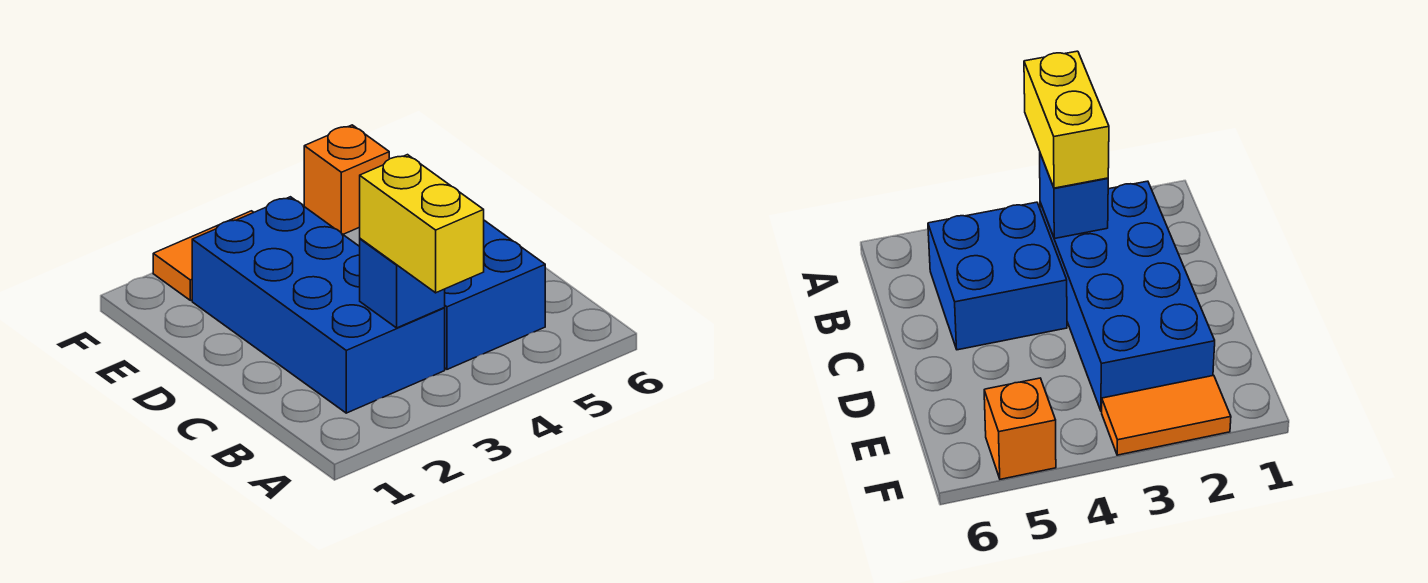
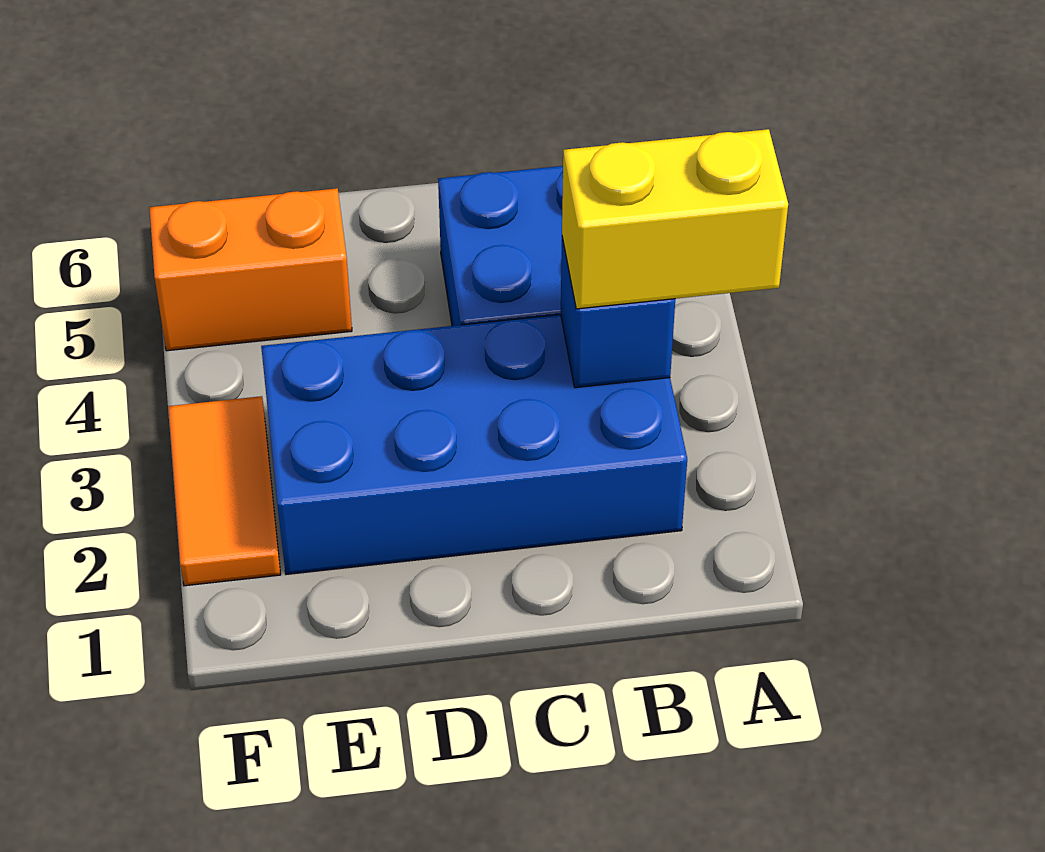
orange brick F5 level 1 -> orange brick E5:F5 level 1

